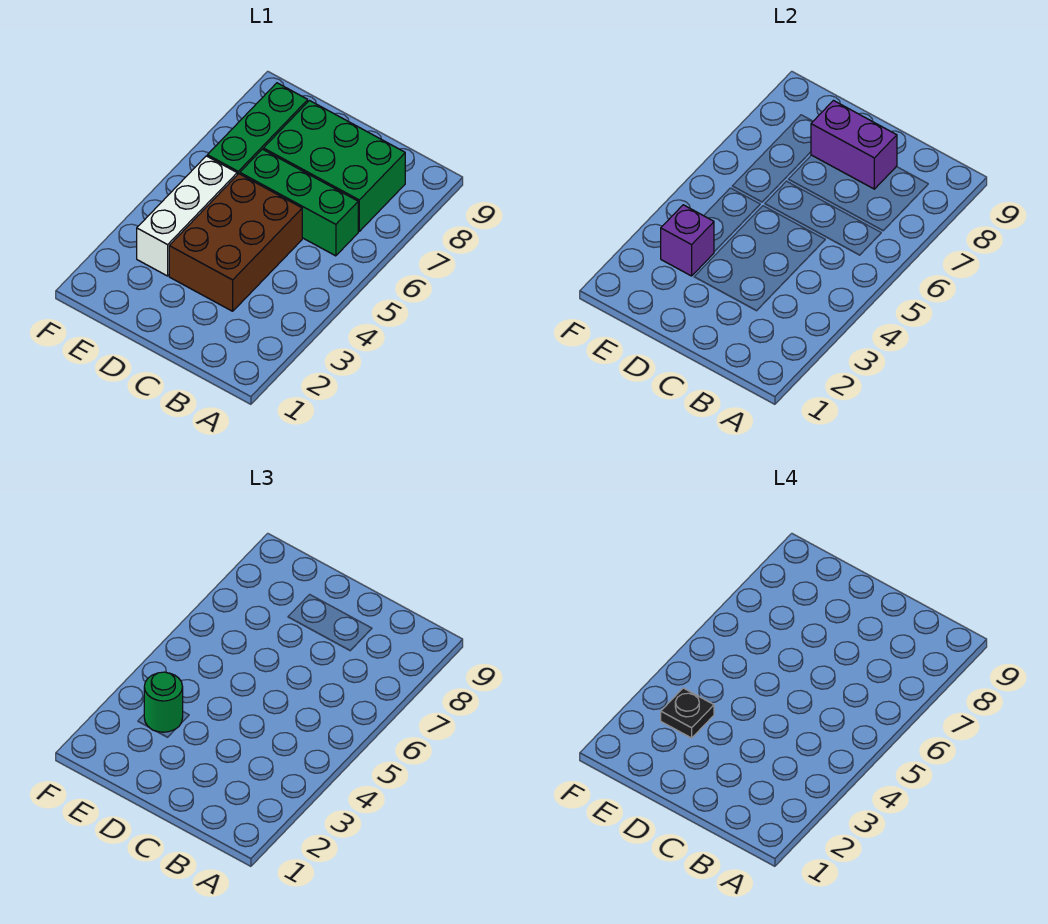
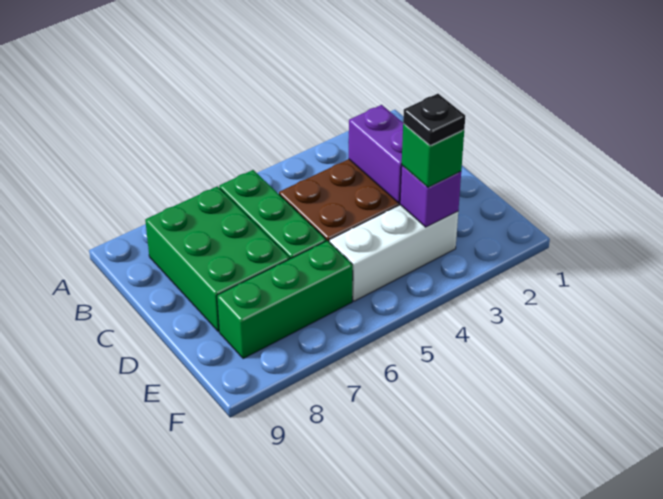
purple brick C8:D8 level 2 -> purple brick C3:D3 level 2
green round brick E3 level 3 -> green brick E3 level 3

